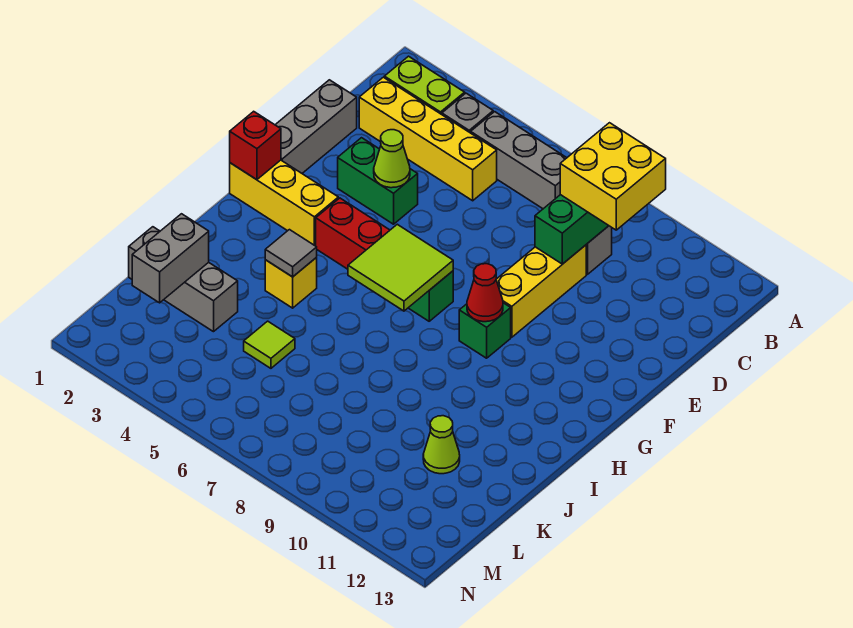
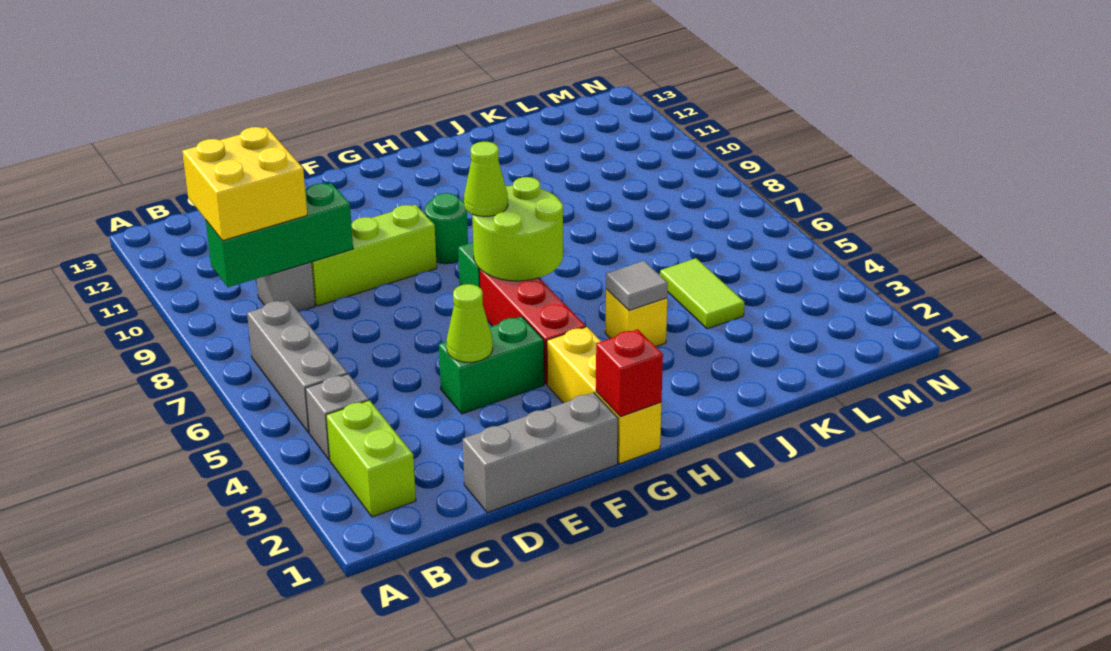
yellow brick C2:C5 level 1 -> none
yellow brick D9:F9 level 1 -> lime brick D9:F9 level 1
green brick E3:E4 level 1 -> green brick E4:F4 level 1
lime tile G6:H7 level 2 -> lime round brick G6:H7 level 2
green brick G9 level 1 -> green round brick G9 level 1
red cone G9 level 2 -> none
grey brick K1:K3 level 1 -> none
grey brick K2:L2 level 2 -> none
lime tile K5 level 1 -> lime tile K4:K5 level 1
lime cone K11 level 1 -> lime cone G7 level 3

